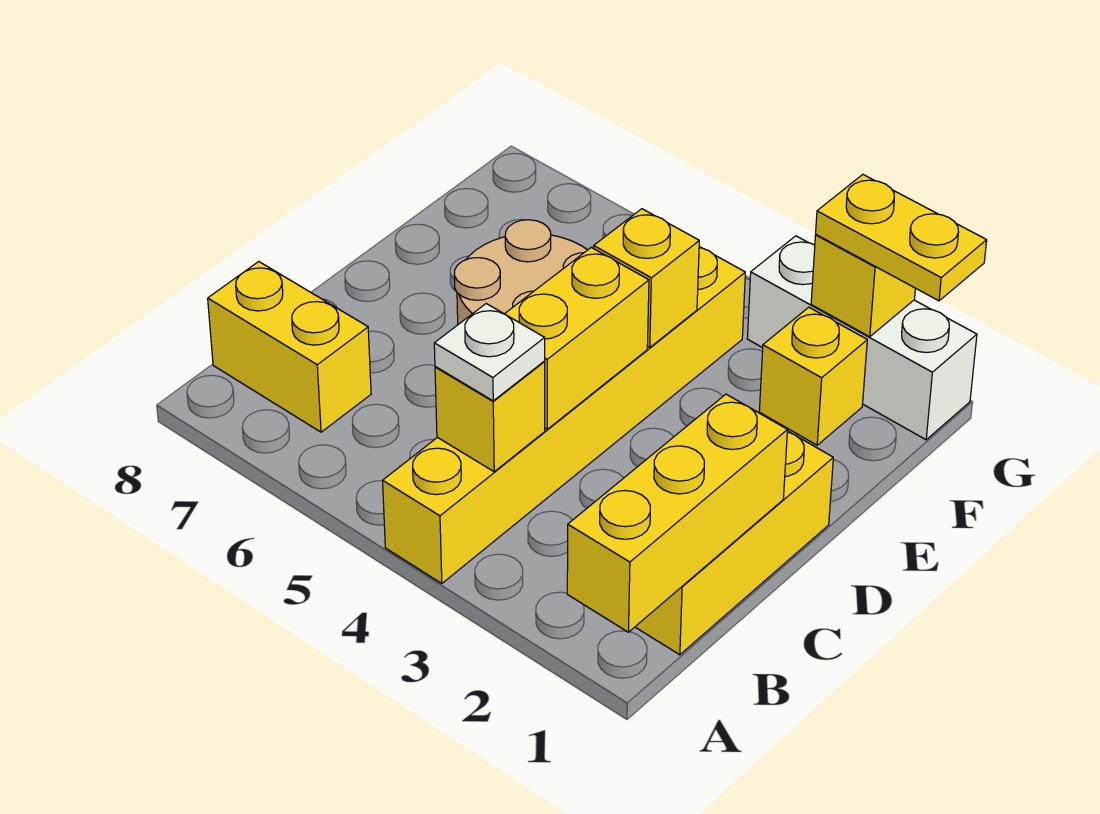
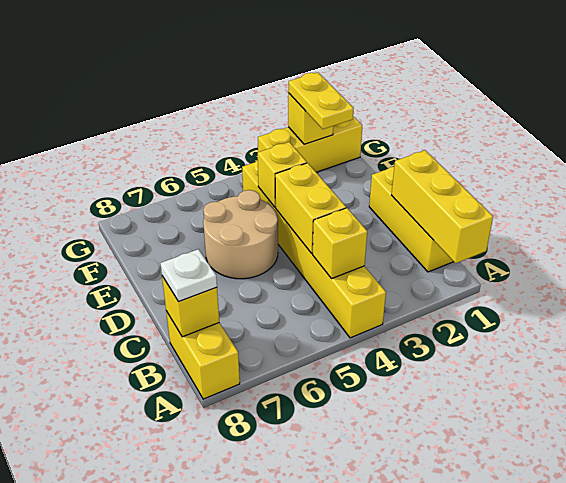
white plate B4 level 3 -> white plate B8 level 3
yellow brick B7:B8 level 1 -> yellow brick A8:B8 level 1
yellow brick F2 level 1 -> yellow brick B8 level 2
white brick G1:G3 level 1 -> yellow brick G1:G3 level 1
yellow plate G1:G2 level 3 -> yellow plate F2:G2 level 3

